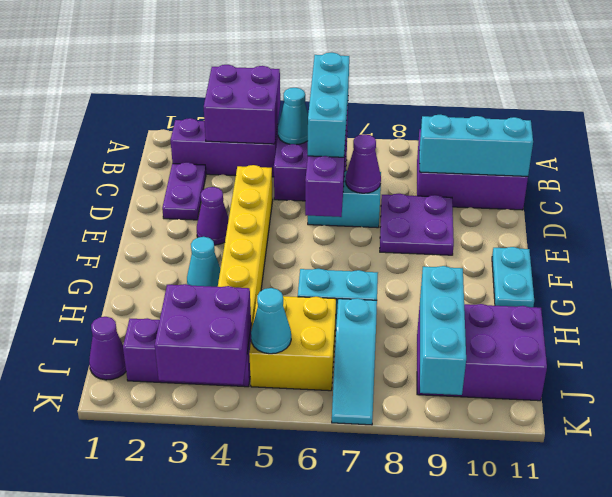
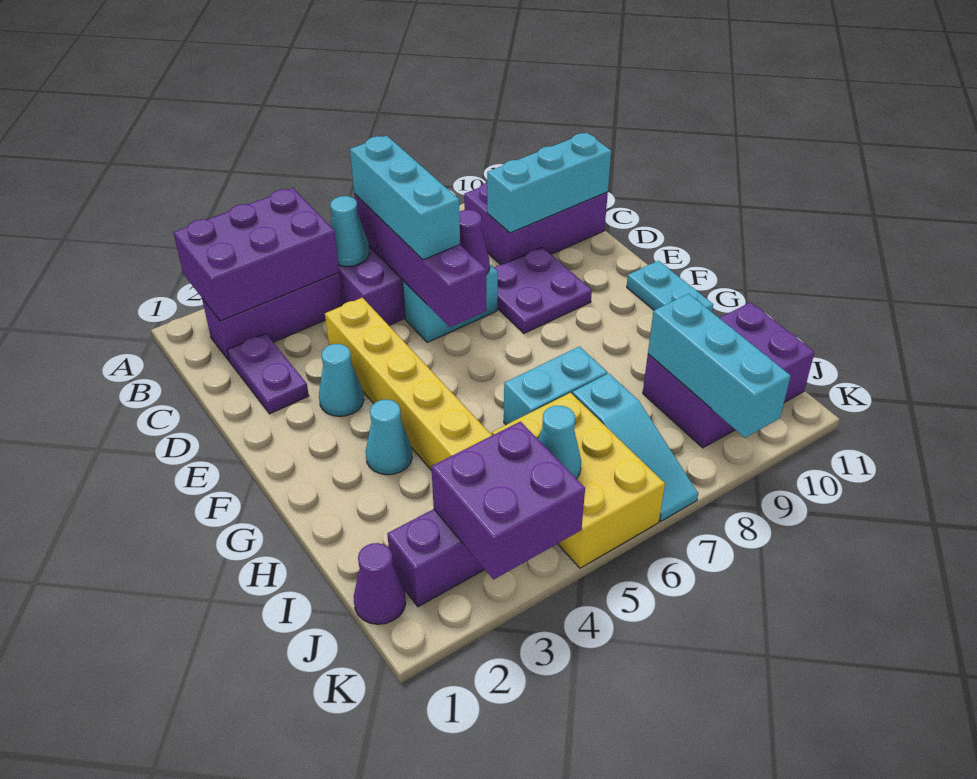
purple brick A3:B4 level 2 -> purple brick A2:B4 level 2
purple cone E3 level 1 -> cyan cone E3 level 1
yellow brick I5:J6 level 1 -> yellow brick I5:K6 level 1

